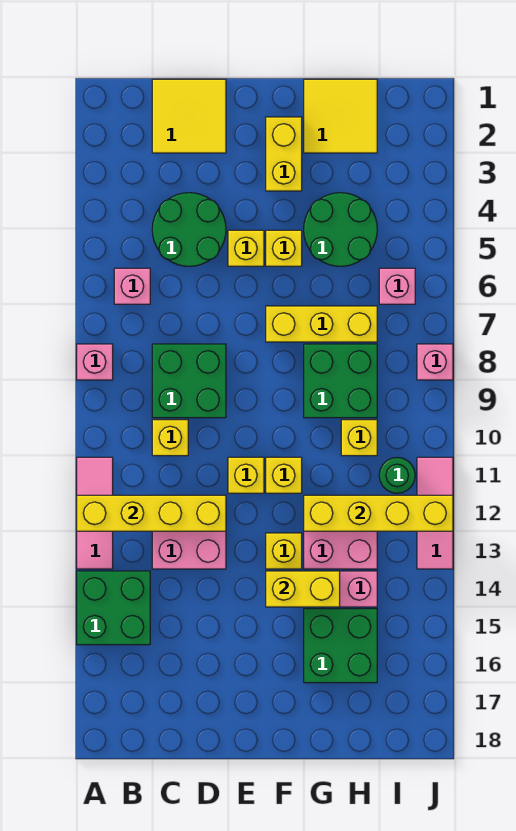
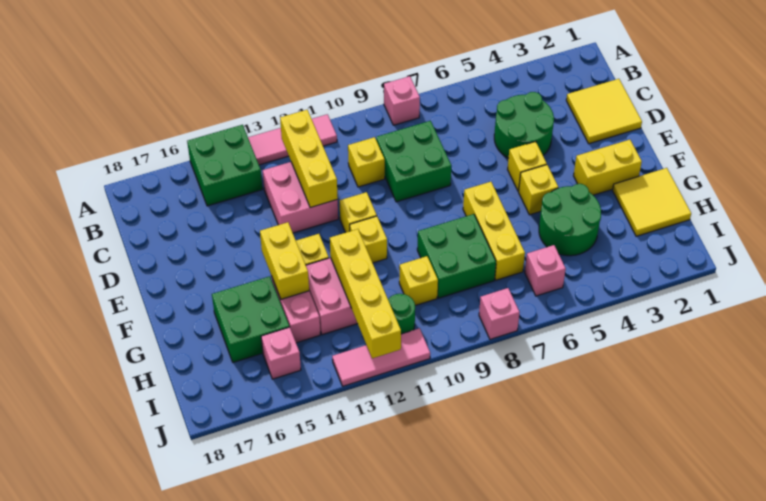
yellow brick A12:D12 level 2 -> yellow brick B12:D12 level 2
pink brick B6 level 1 -> pink brick I15 level 1

